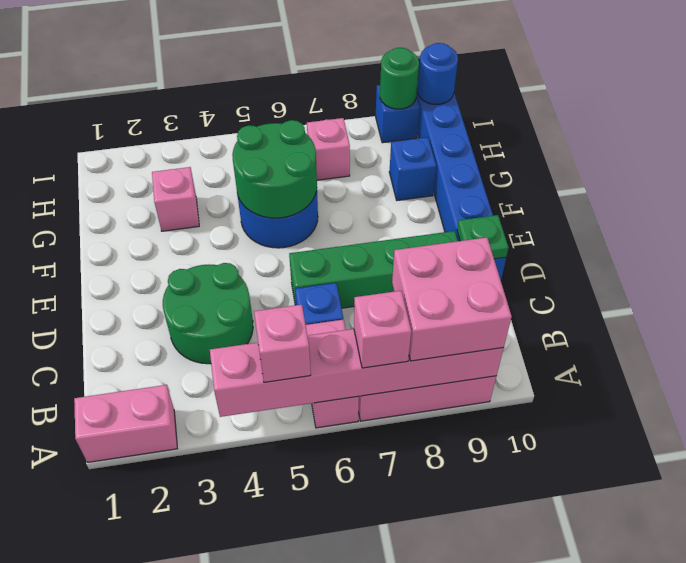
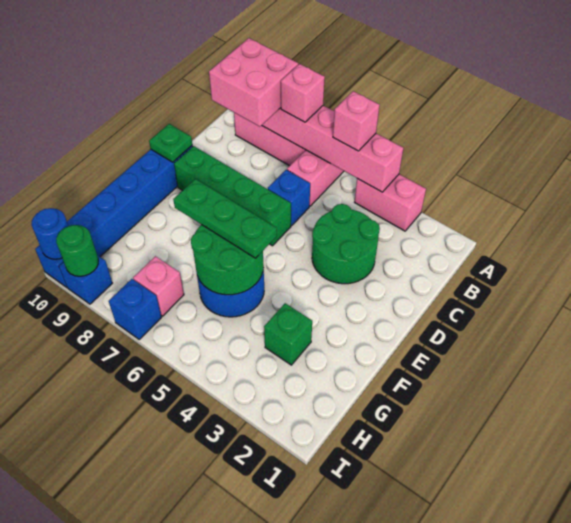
pink brick A1:A2 level 1 -> pink brick A3:A4 level 1
none -> green plate F5:F7 level 3
pink brick G3 level 1 -> green brick G3 level 1
blue brick G9 level 1 -> blue brick I7 level 1

